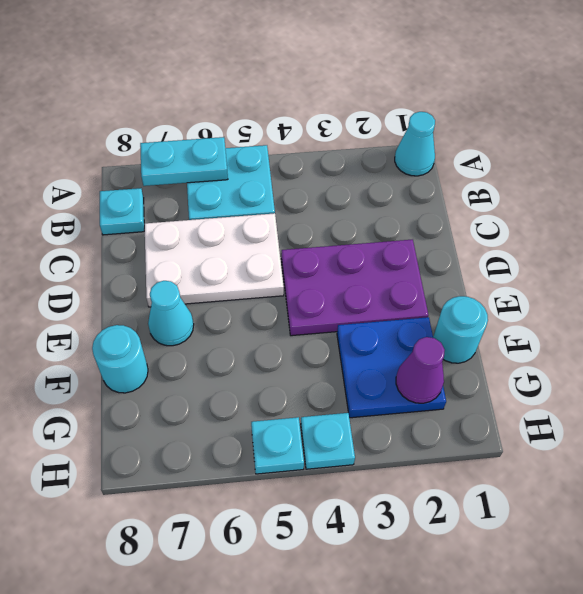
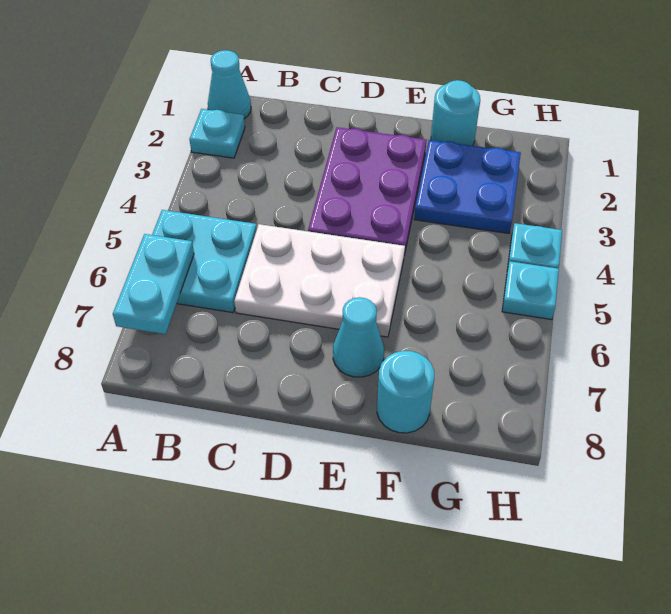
cyan plate B8 level 1 -> cyan plate A2 level 1
white plate C5:D7 level 1 -> white plate C5:E6 level 1
purple cone G2 level 2 -> none

